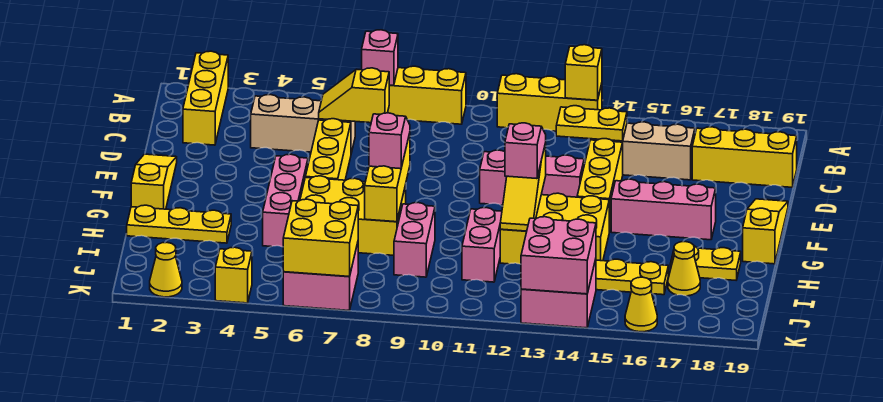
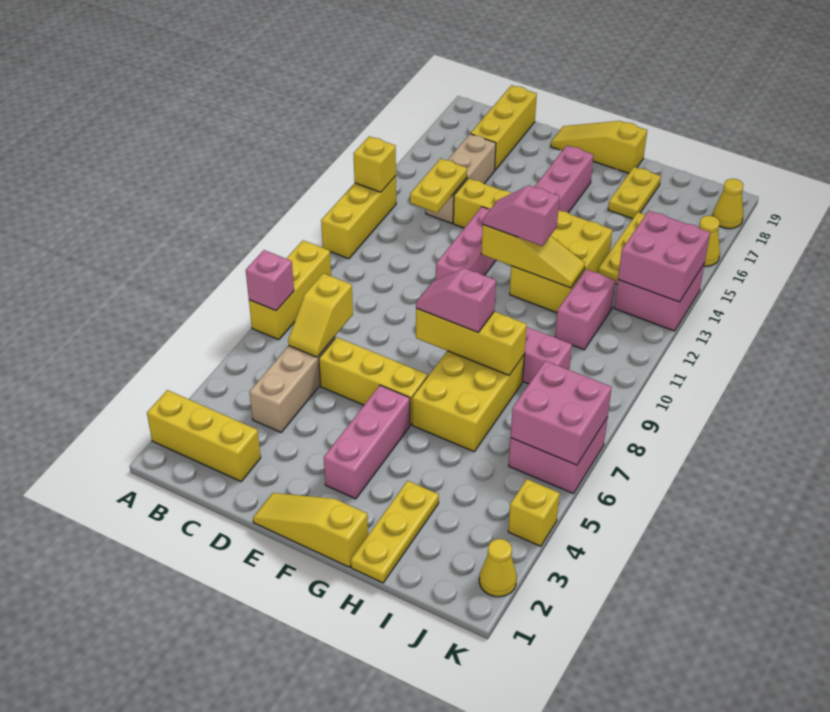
pink brick F5:H5 level 1 -> pink brick F3:F5 level 1
pink brick H11:I11 level 1 -> pink brick I11:I12 level 1
yellow cone I17 level 1 -> yellow cone K18 level 1
yellow brick J6:K7 level 2 -> pink brick J6:K7 level 2

